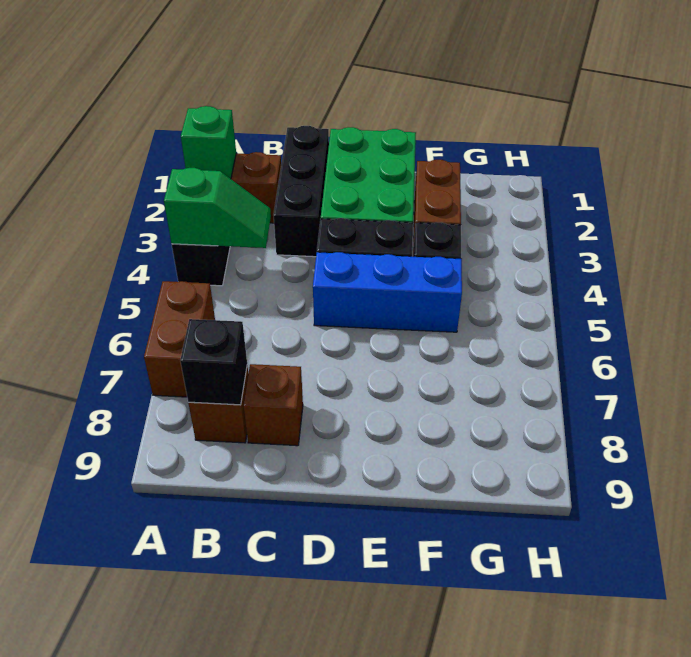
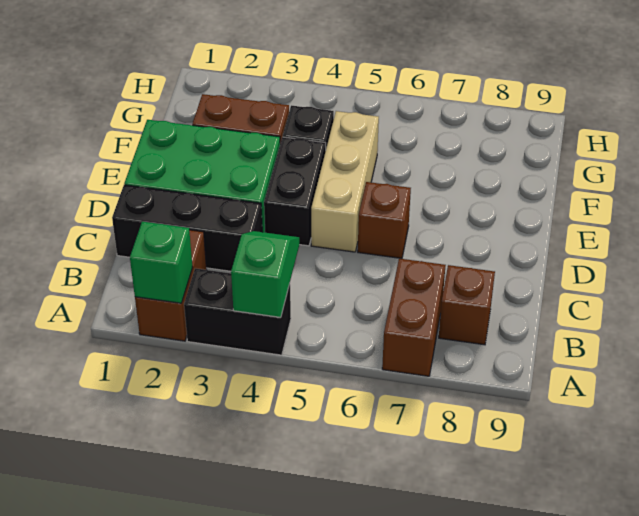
brown brick A6:A7 level 1 -> brown brick A7:B7 level 1
black brick B8 level 2 -> none
brown brick C8 level 1 -> brown brick D6 level 1
blue brick D5:F5 level 1 -> tan brick D5:F5 level 1

